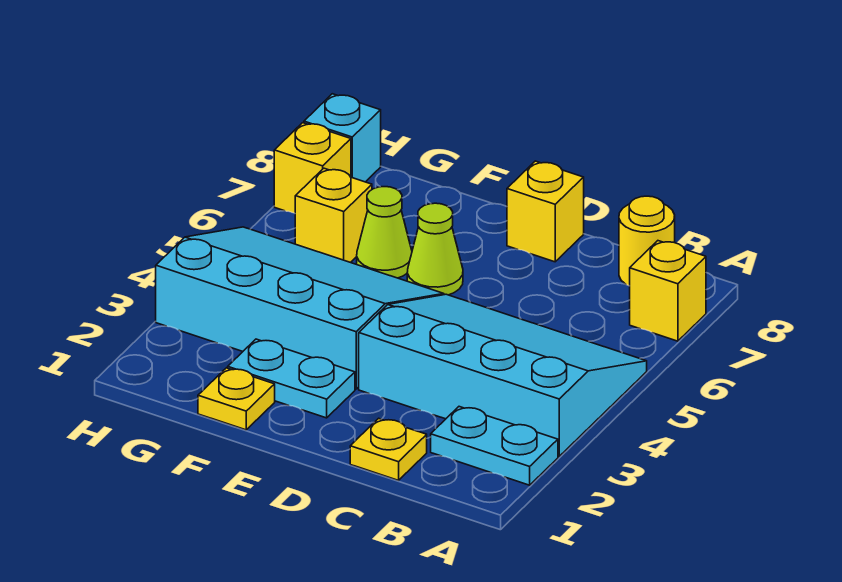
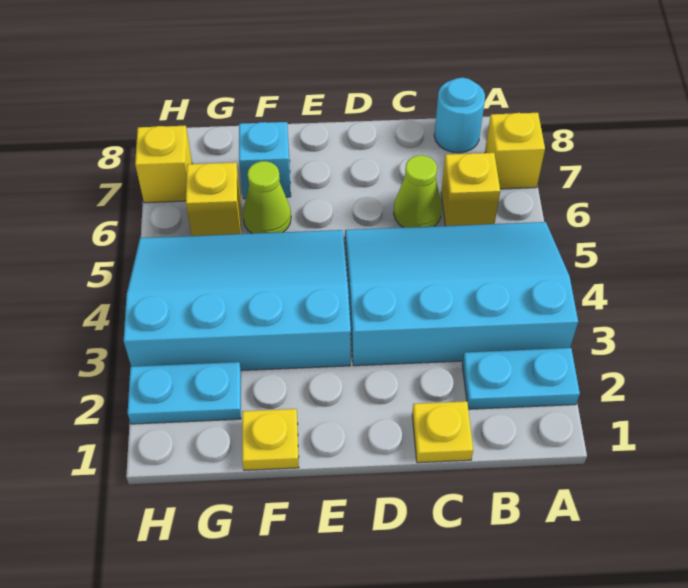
yellow round brick B8 level 1 -> cyan round brick B8 level 1
yellow brick D8 level 1 -> yellow brick B6 level 1
cyan plate E2:F2 level 1 -> cyan plate G2:H2 level 1
lime cone E6 level 1 -> lime cone C6 level 1
cyan brick H8 level 1 -> cyan brick F7 level 1

